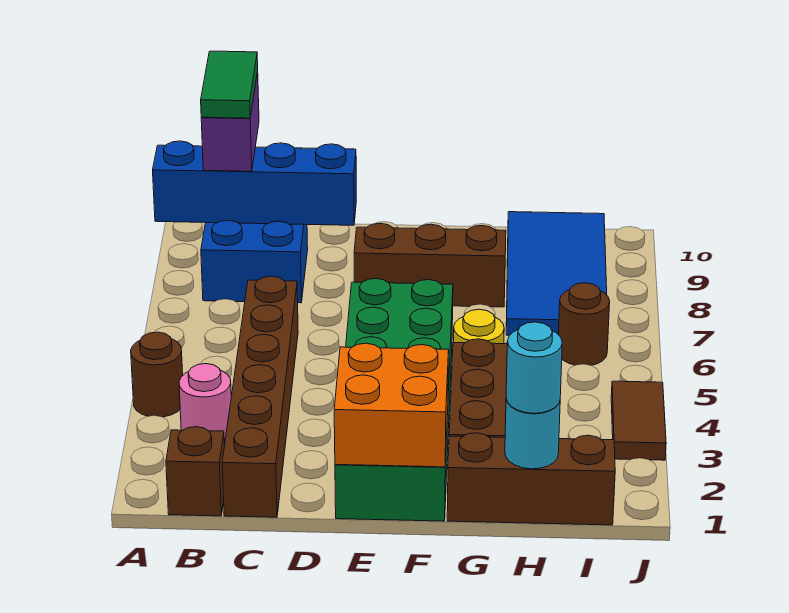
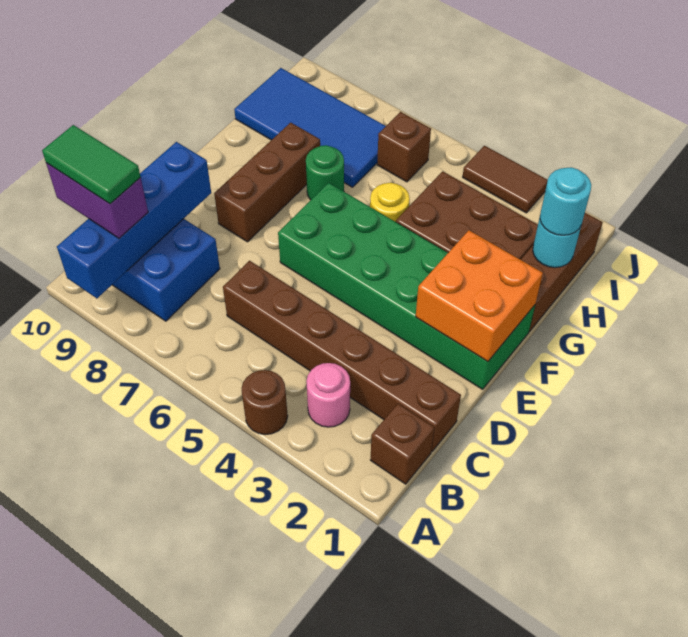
none -> green round brick G7 level 1
brown round brick I6 level 1 -> brown brick I6 level 1

